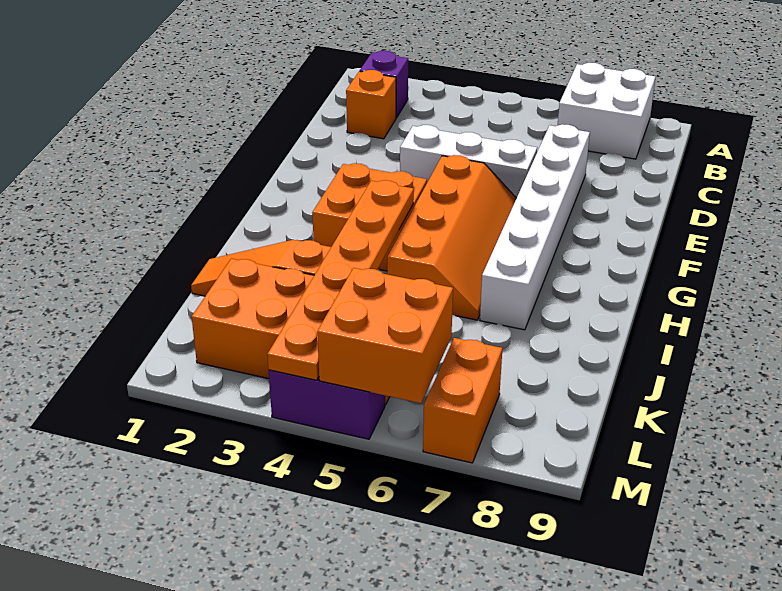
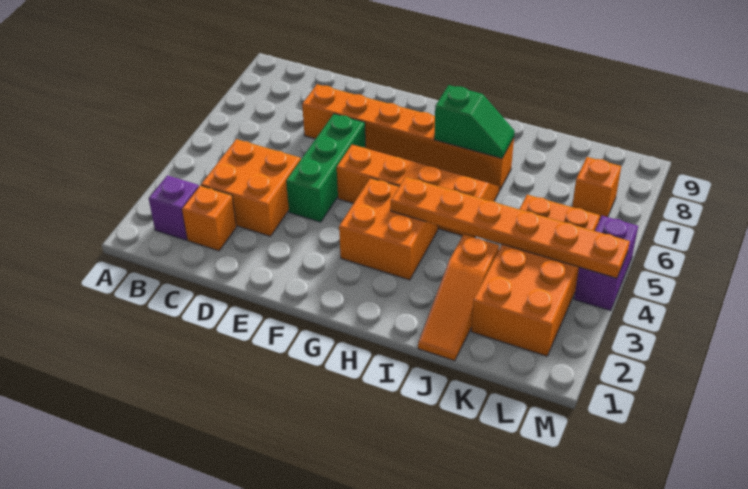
white brick A7:B8 level 1 -> none
white brick D7:I7 level 1 -> orange brick D7:I7 level 1
white brick E4:E6 level 1 -> green brick E4:E6 level 1
none -> green slope H7:I7 level 2 top H
orange brick L5:M6 level 2 -> orange brick C3:D4 level 1
orange brick L7:M7 level 1 -> orange brick L7 level 1

